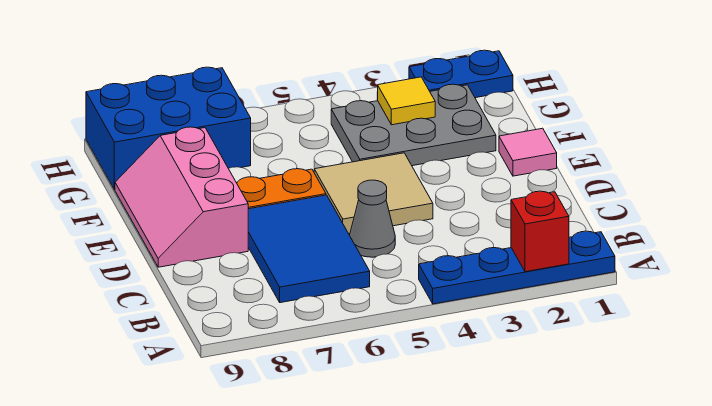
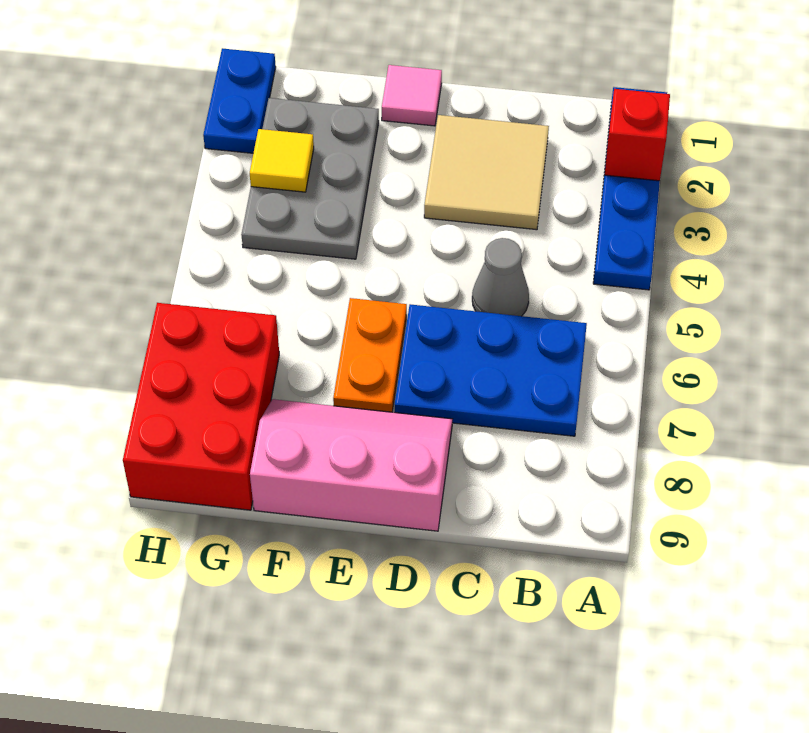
blue tile B6:D7 level 1 -> blue plate B6:D7 level 1
tan tile D4:E5 level 1 -> tan tile C2:D3 level 1
pink slope D8:F9 level 1 top 8 -> pink slope D8:F9 level 1 top 9
blue brick G7:H9 level 1 -> red brick G7:H9 level 1

